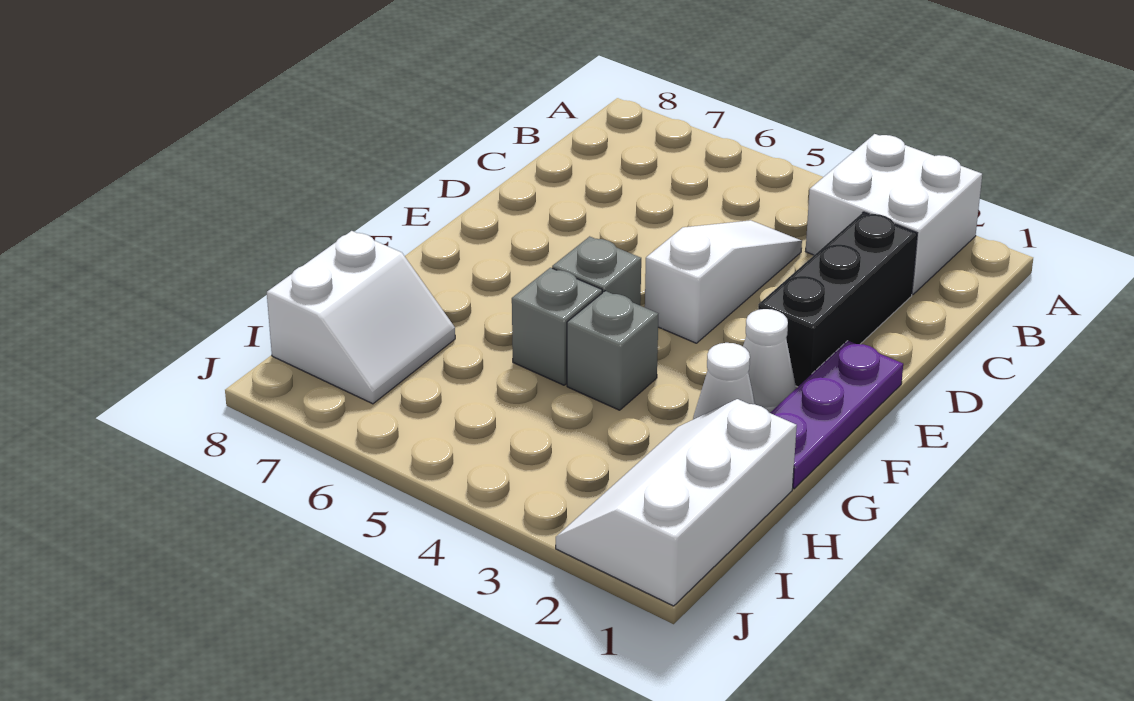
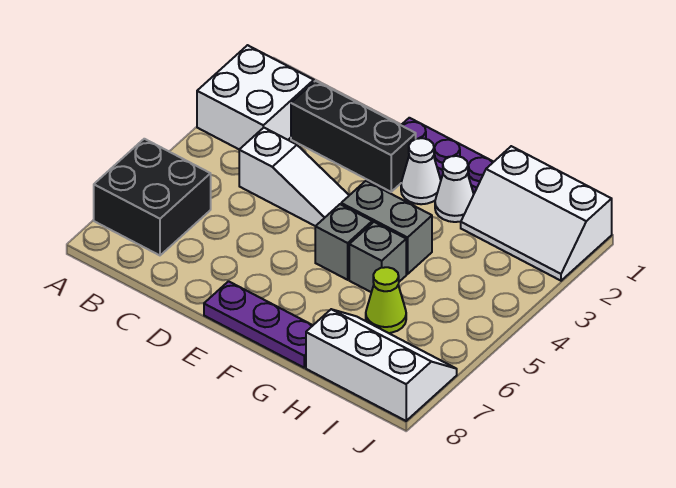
none -> black brick A6:B7 level 1
white slope C4:E4 level 1 top E -> white slope C4:E4 level 1 top C
none -> purple plate E8:G8 level 1
grey brick G4 level 1 -> grey brick F4:G4 level 1
none -> lime cone H6 level 1
white slope H7:I8 level 1 top 8 -> white slope H7:J8 level 1 top 8

